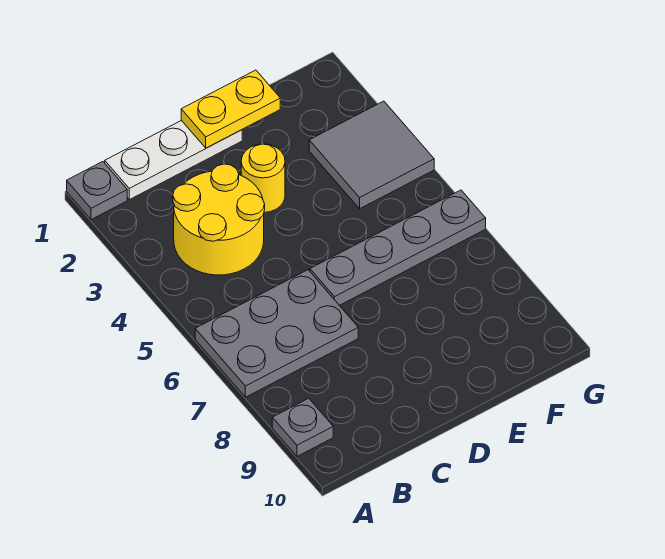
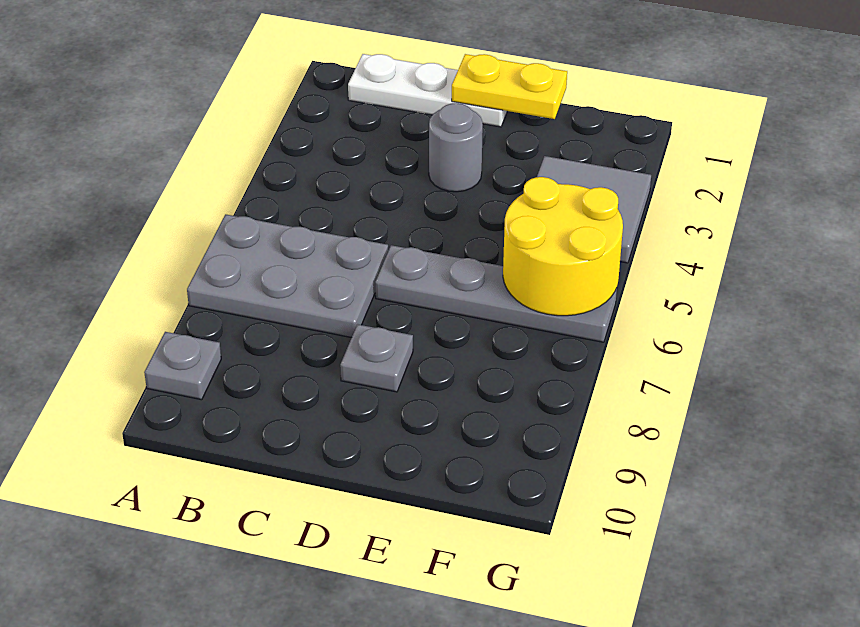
grey plate A1 level 1 -> grey plate D8 level 1
yellow round brick B3:C4 level 1 -> yellow round brick F5:G6 level 2
yellow round brick D3 level 1 -> grey round brick D3 level 1

